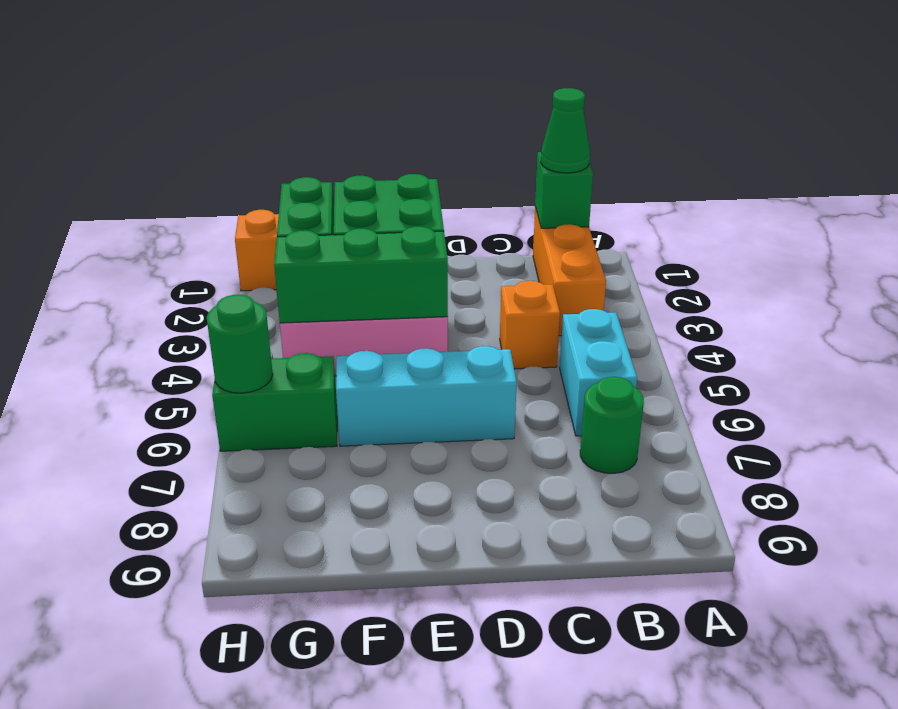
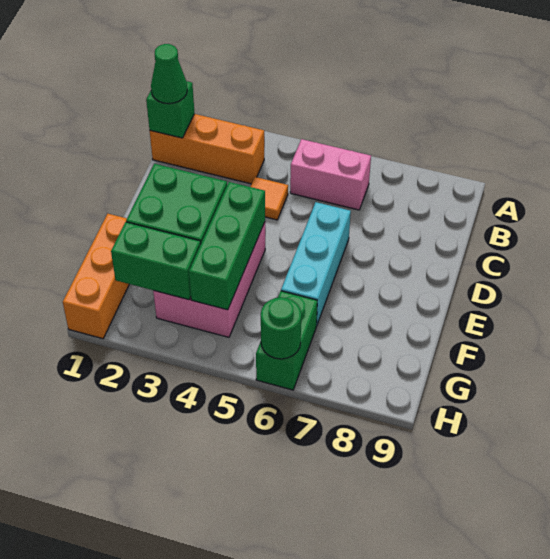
cyan brick B5:B6 level 1 -> pink brick B5:B6 level 1
green round brick B7 level 1 -> none
orange brick C4 level 1 -> orange tile C4 level 1

